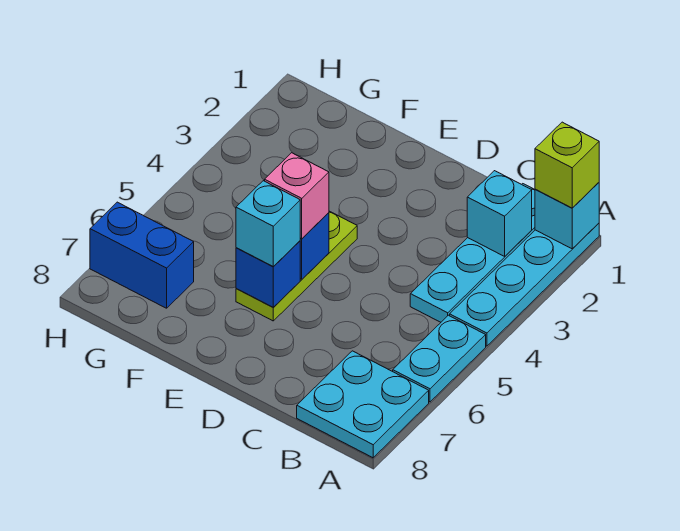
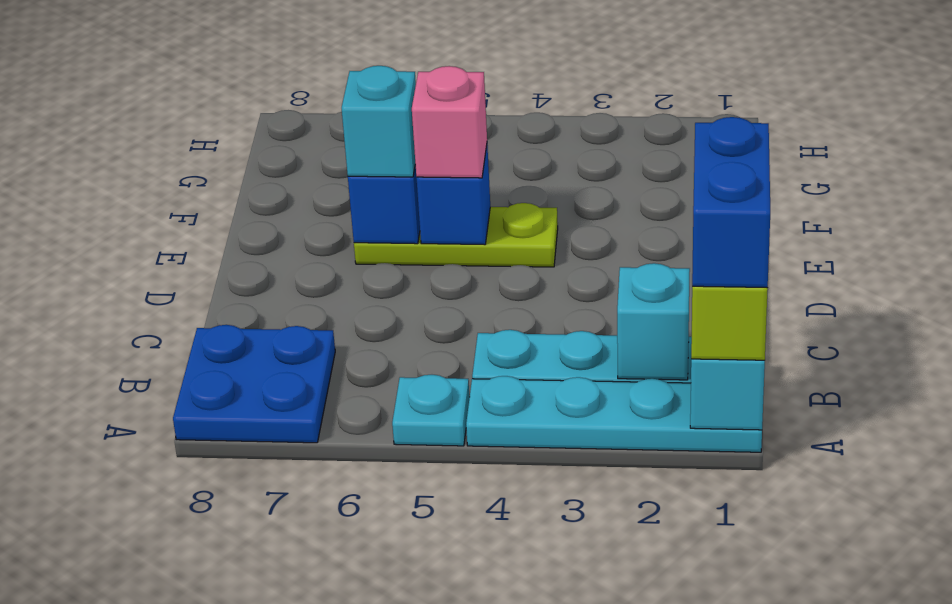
cyan plate A5:A6 level 1 -> cyan plate A5 level 1
cyan plate A7:B8 level 1 -> blue plate A7:B8 level 1
blue brick G7:H7 level 1 -> blue brick A1:B1 level 4

